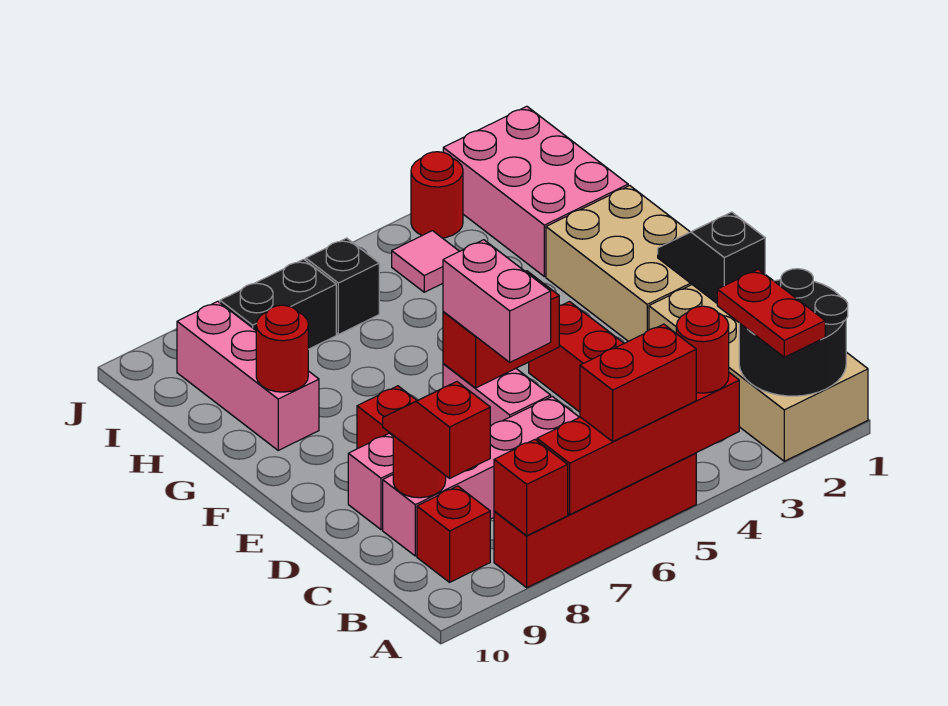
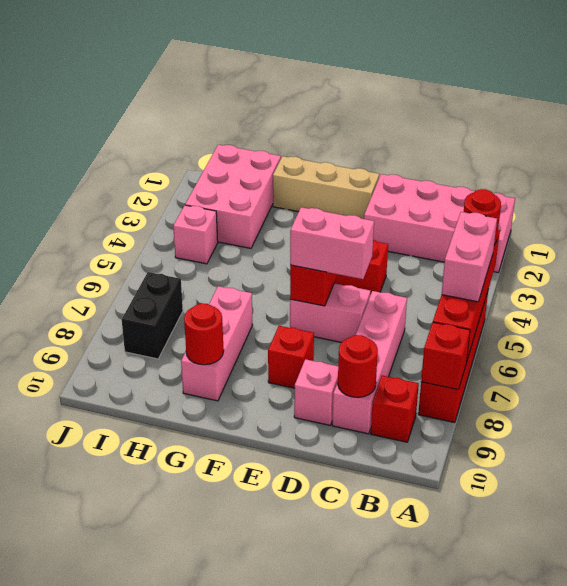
tan brick A1:D2 level 1 -> pink brick A1:D2 level 1
black round brick A1:B2 level 2 -> none
red plate A2:B2 level 3 -> none
red brick A5:A6 level 3 -> pink brick A5:A6 level 3
red slope B9:C9 level 3 top B -> none
black slope D1:E1 level 2 top D -> none
tan brick E1:G2 level 1 -> tan brick E1:G1 level 1
pink brick G9:I9 level 1 -> pink brick G7:G9 level 1
pink brick H1:J2 level 1 -> pink brick H1:I3 level 1
pink tile I4 level 1 -> pink brick I4 level 1
black brick I6 level 1 -> none
red round brick J3 level 1 -> none

